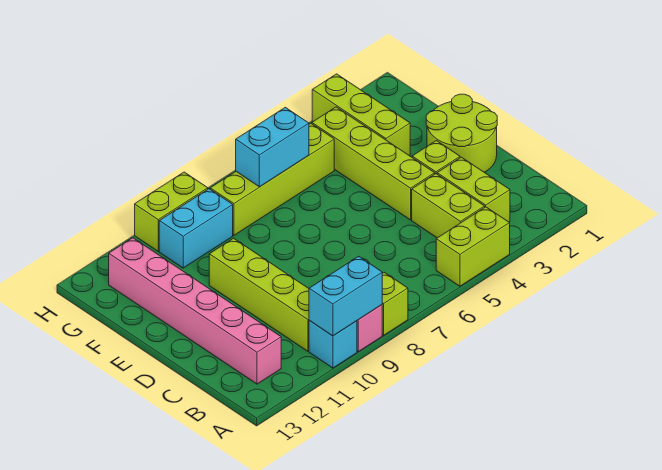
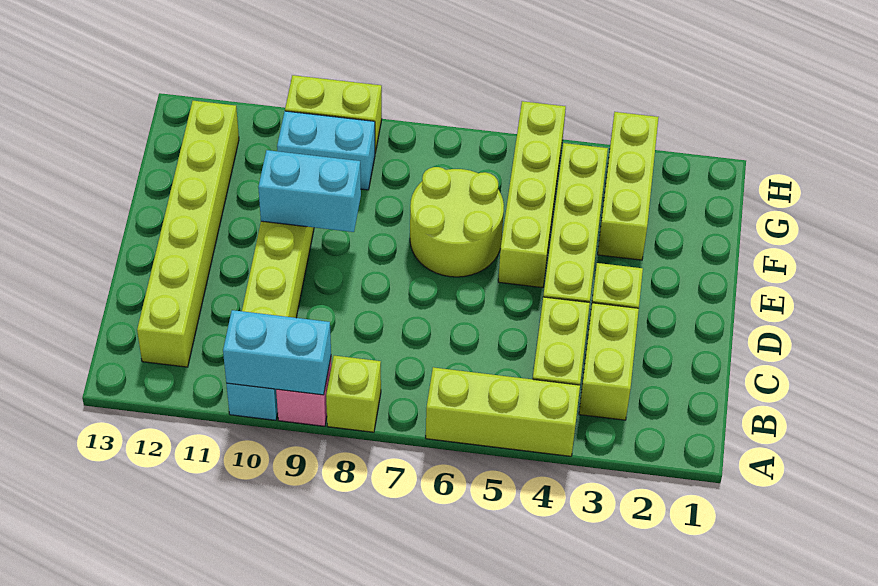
lime brick A4:A5 level 1 -> lime brick A4:A6 level 1
pink brick B12:G12 level 1 -> lime brick B12:G12 level 1
lime round brick D1:E2 level 1 -> lime round brick E6:F7 level 1
lime brick G5:G8 level 1 -> lime brick E5:H5 level 1
cyan brick G6:G7 level 2 -> cyan brick E9:E10 level 2

